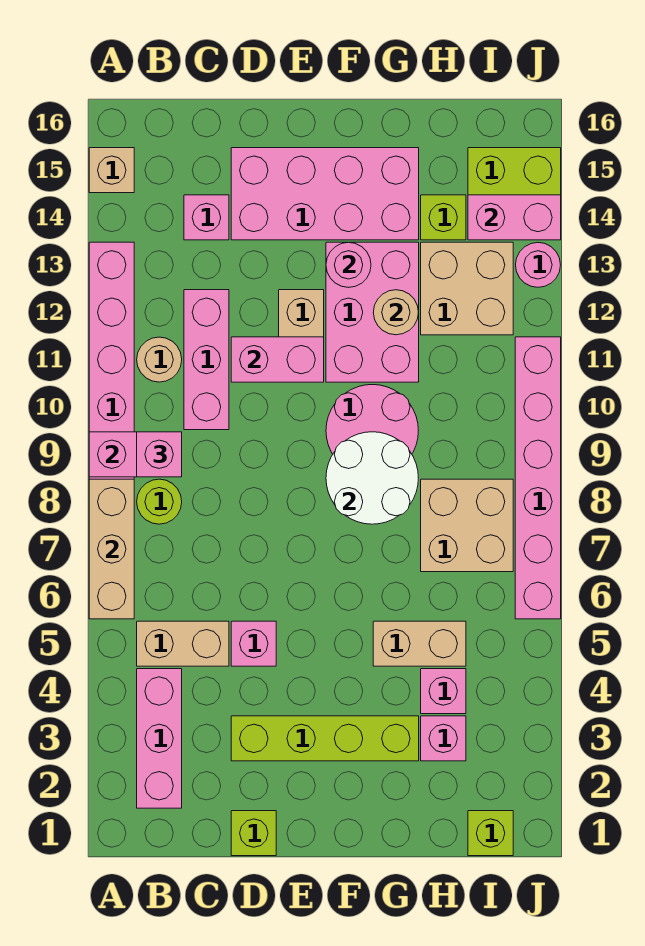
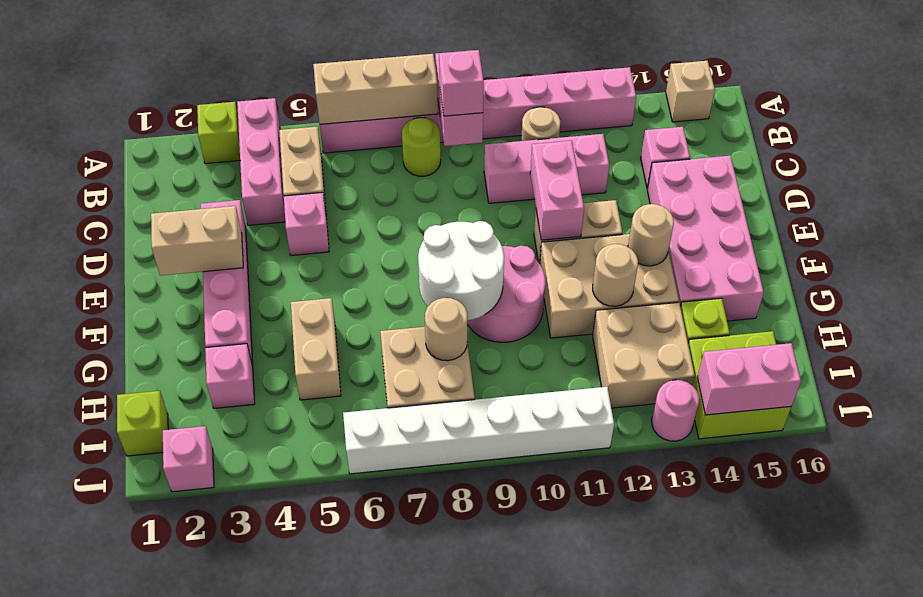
pink brick B2:B4 level 1 -> pink brick A4:C4 level 1
lime brick D1 level 1 -> lime brick A3 level 1
lime brick D3:G3 level 1 -> pink brick D3:G3 level 1
none -> tan brick E2:E3 level 2
pink brick F11:G13 level 1 -> tan brick F11:G13 level 1
pink round brick F13 level 2 -> tan round brick F13 level 2
pink brick H4 level 1 -> pink brick J2 level 1
none -> tan round brick H8 level 2
pink brick I14:J14 level 2 -> pink brick J14:J15 level 2
pink brick J6:J11 level 1 -> white brick J6:J11 level 1

